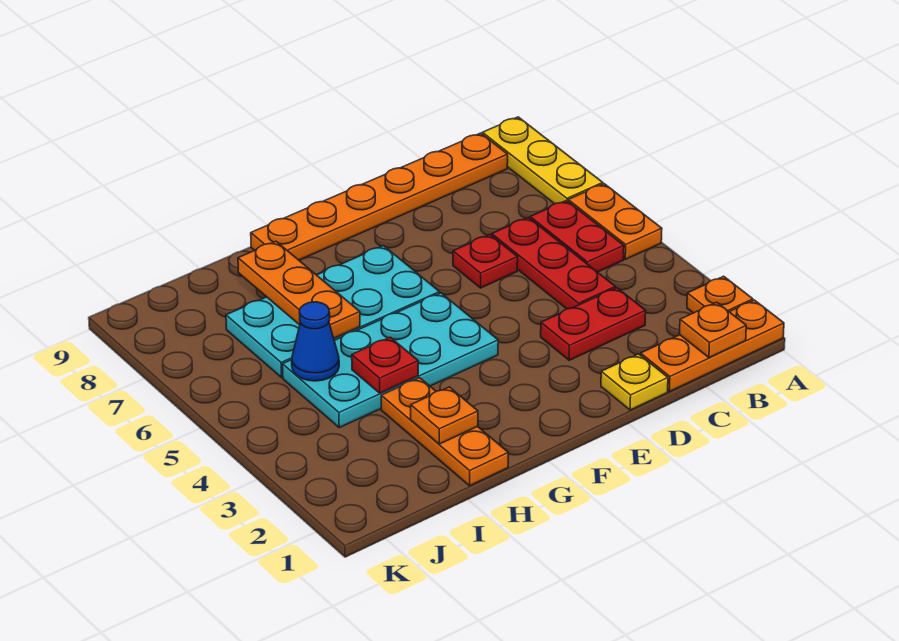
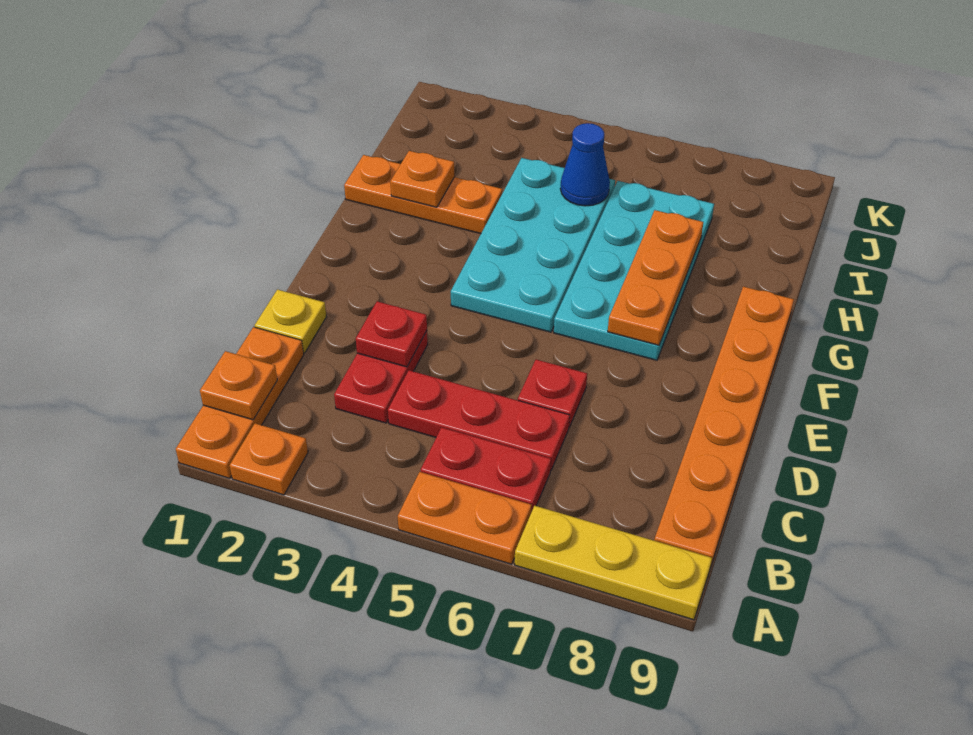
red plate H4 level 2 -> red plate D3 level 2
orange plate H6:H8 level 2 -> orange plate F7:H7 level 2

